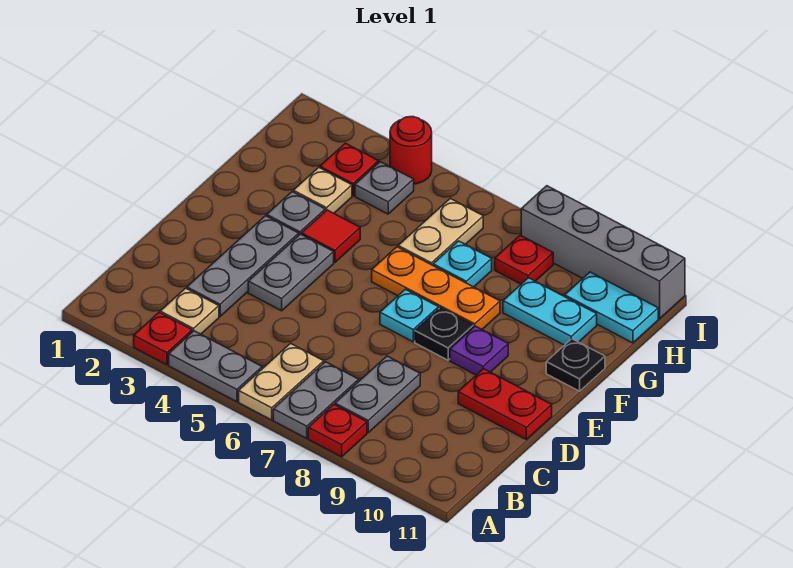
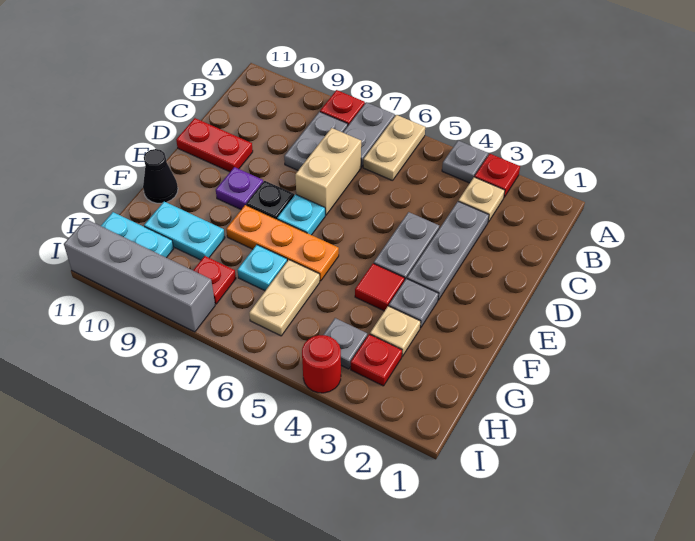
grey plate A4:A5 level 1 -> grey plate A4 level 1
none -> tan brick C7:D7 level 1
black plate F11 level 1 -> black cone F11 level 1

